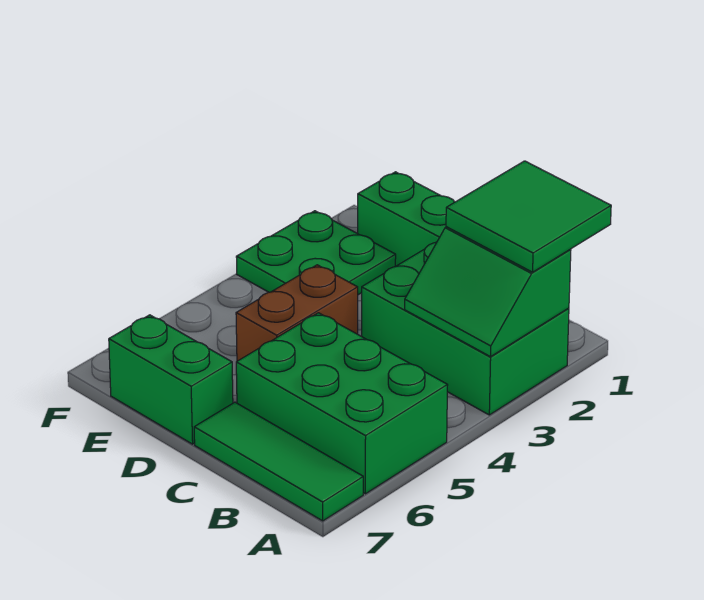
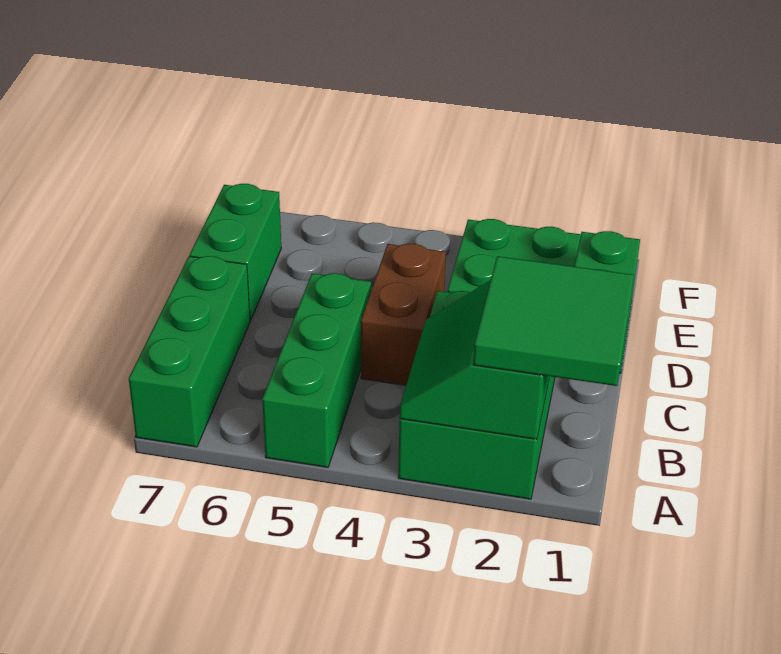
green brick A5:C6 level 1 -> green brick A5:C5 level 1
green tile A7:C7 level 1 -> green brick A7:C7 level 1
brown brick D4:D5 level 1 -> brown brick C4:D4 level 1

